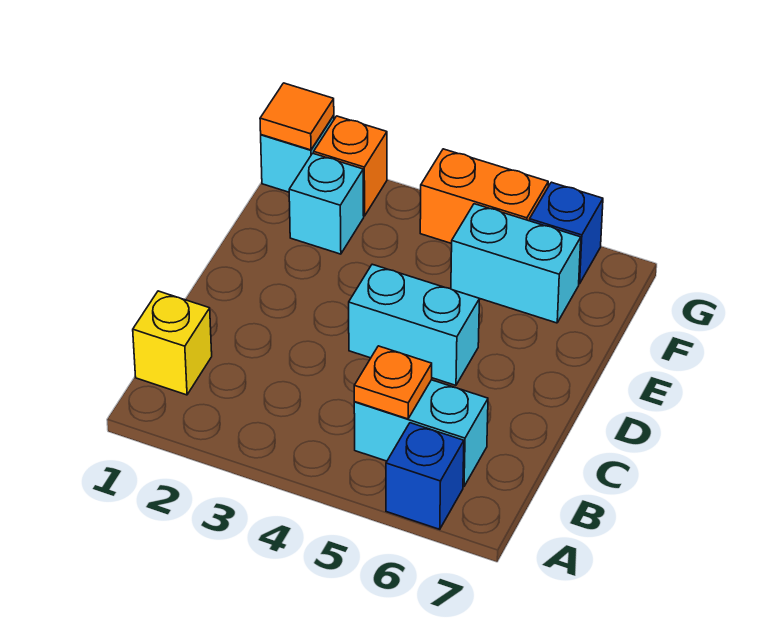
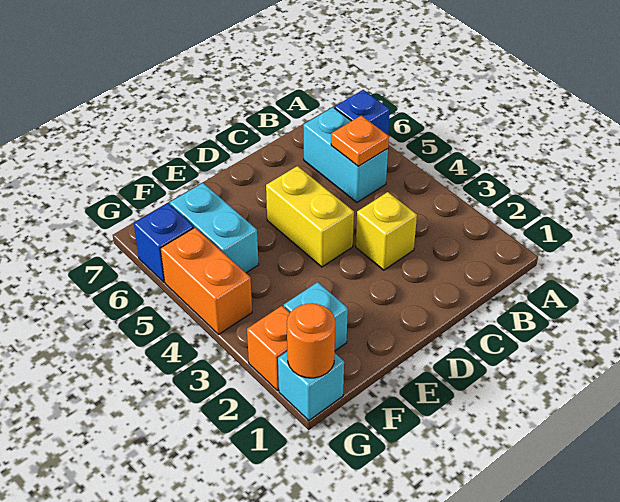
yellow brick B1 level 1 -> yellow brick C3 level 1
cyan brick D4:D5 level 1 -> yellow brick D4:D5 level 1
orange tile G1 level 2 -> orange round brick G1 level 2

